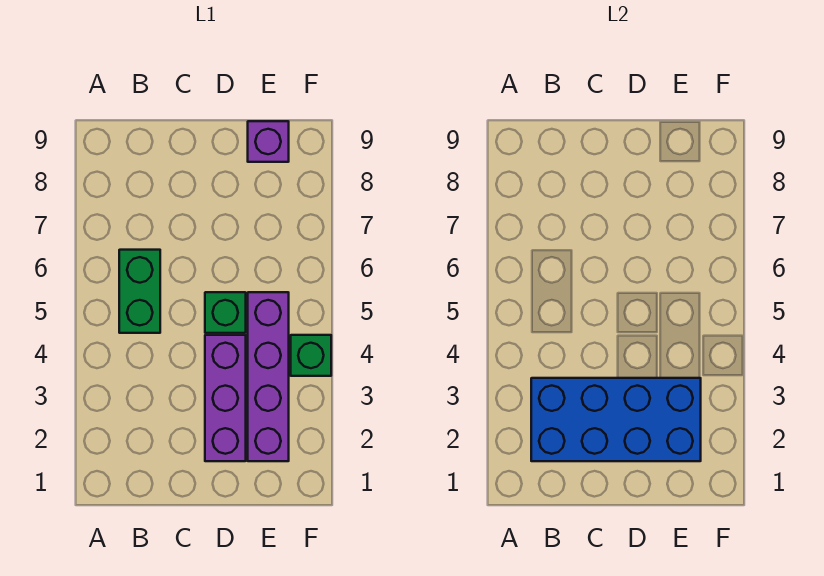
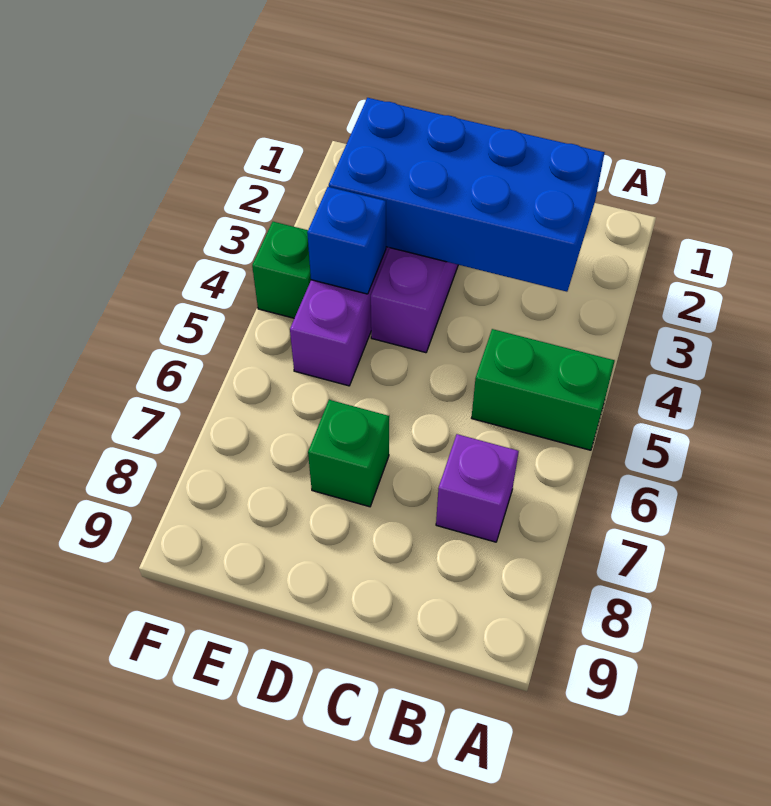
green brick B5:B6 level 1 -> green brick A5:B5 level 1
green brick D5 level 1 -> green brick D7 level 1
none -> blue brick E4 level 2
purple brick E9 level 1 -> purple brick B7 level 1

